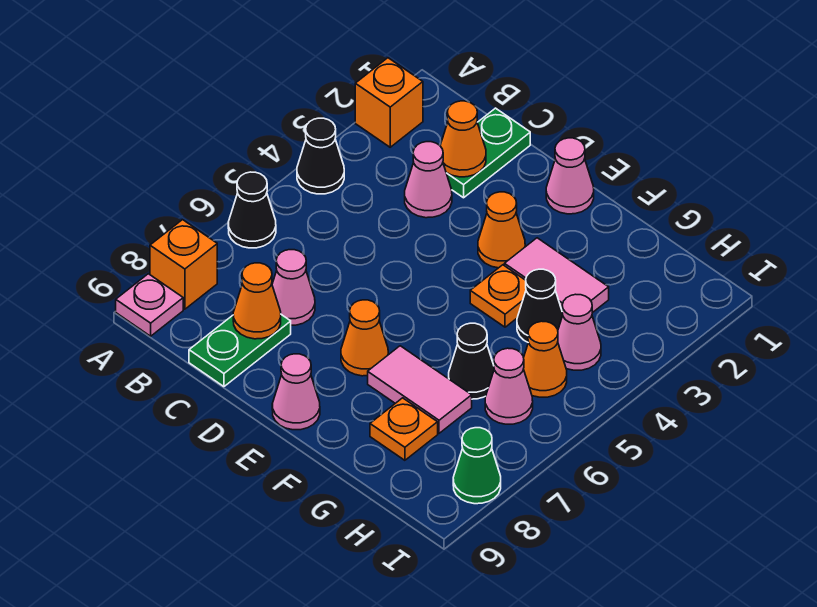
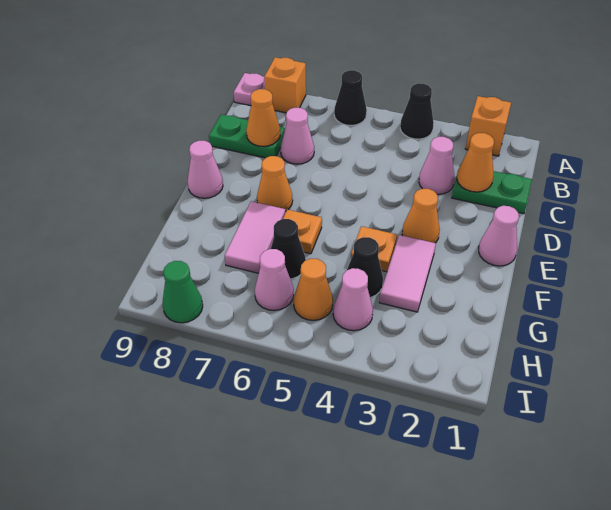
orange plate G8 level 1 -> orange plate F6 level 1

